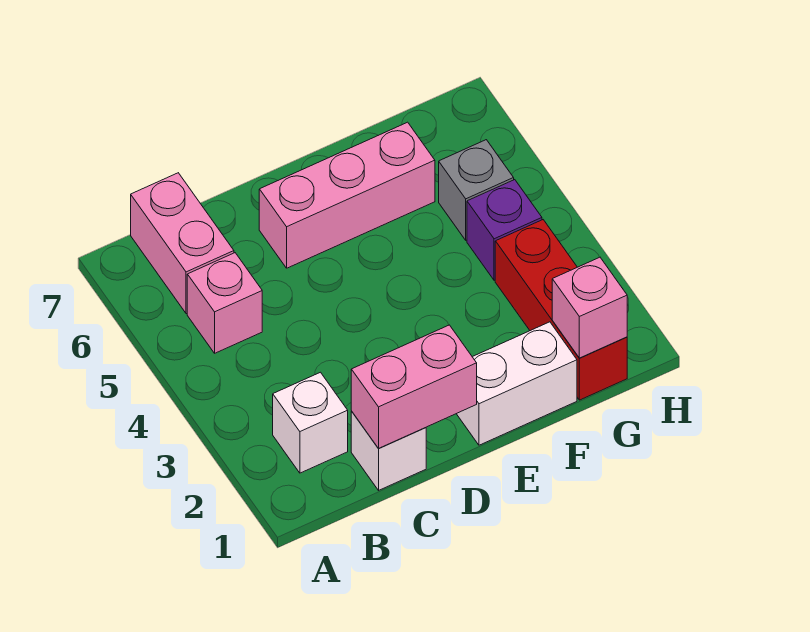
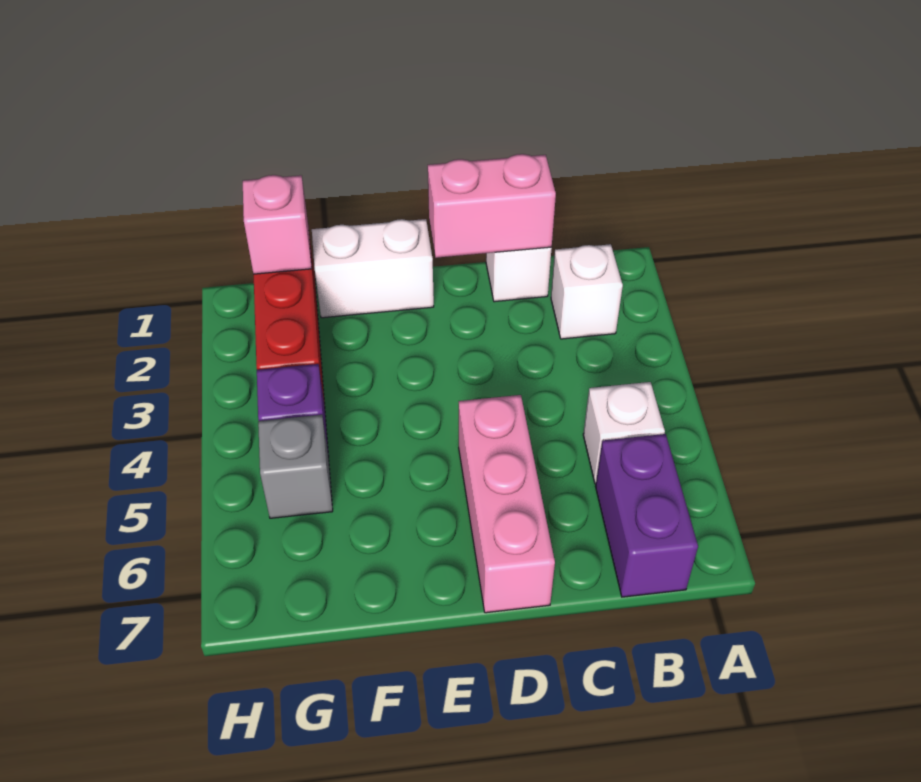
pink brick B5 level 1 -> white brick B5 level 1
pink brick B6:B7 level 1 -> purple brick B6:B7 level 1
pink brick D6:F6 level 1 -> pink brick D5:D7 level 1

